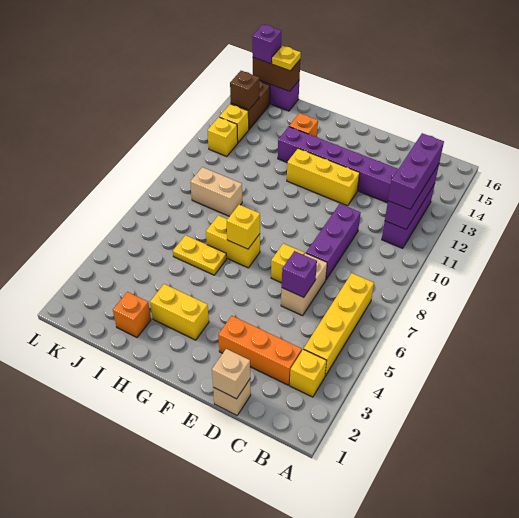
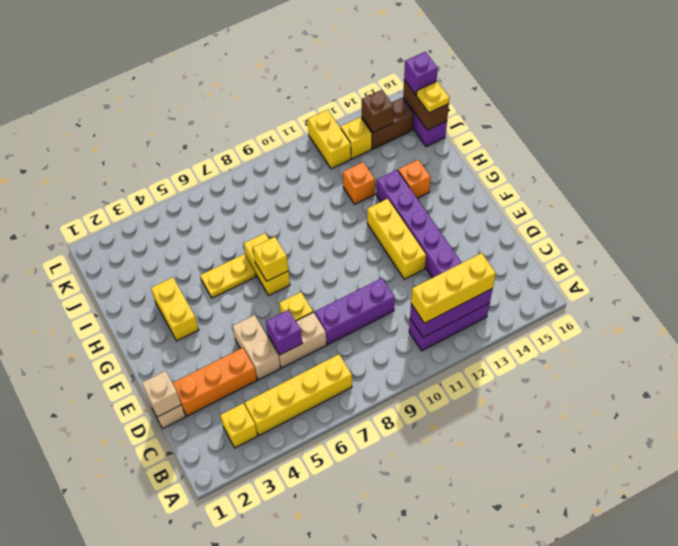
purple brick B11:B13 level 3 -> yellow brick B11:B13 level 3
orange brick C3:E3 level 1 -> orange brick D2:D4 level 1
yellow plate H6:I6 level 1 -> yellow plate H5:H6 level 1
orange brick I2 level 1 -> orange brick I12 level 1
tan brick I9:J9 level 1 -> tan brick D5:E5 level 1
yellow brick K12 level 1 -> yellow brick K12:L12 level 1

